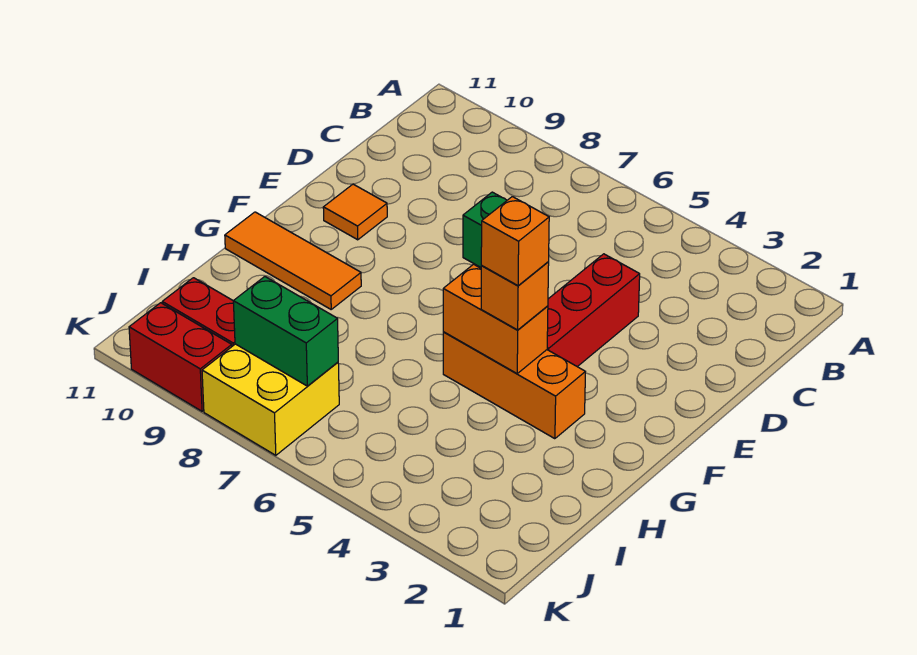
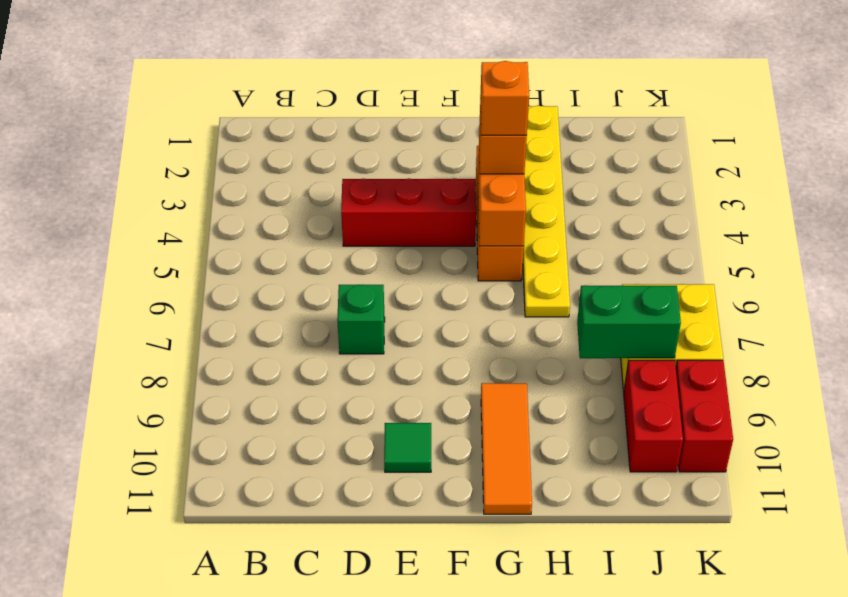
orange tile E10 level 1 -> green tile E10 level 1
none -> yellow plate H1:H6 level 1
green brick J7:J8 level 2 -> green brick I8:J8 level 2

